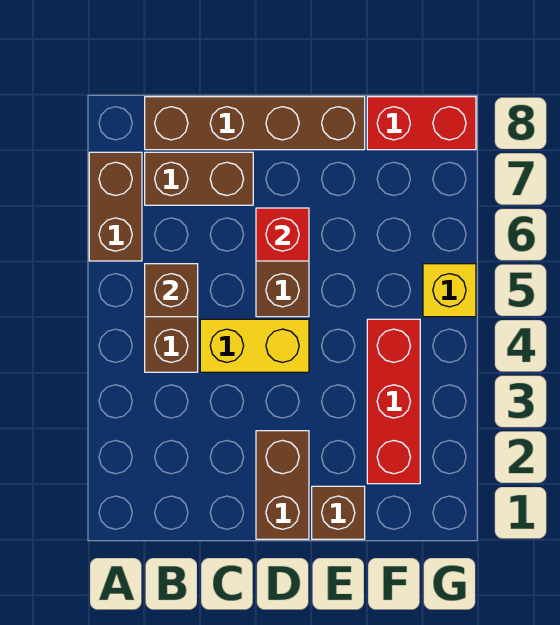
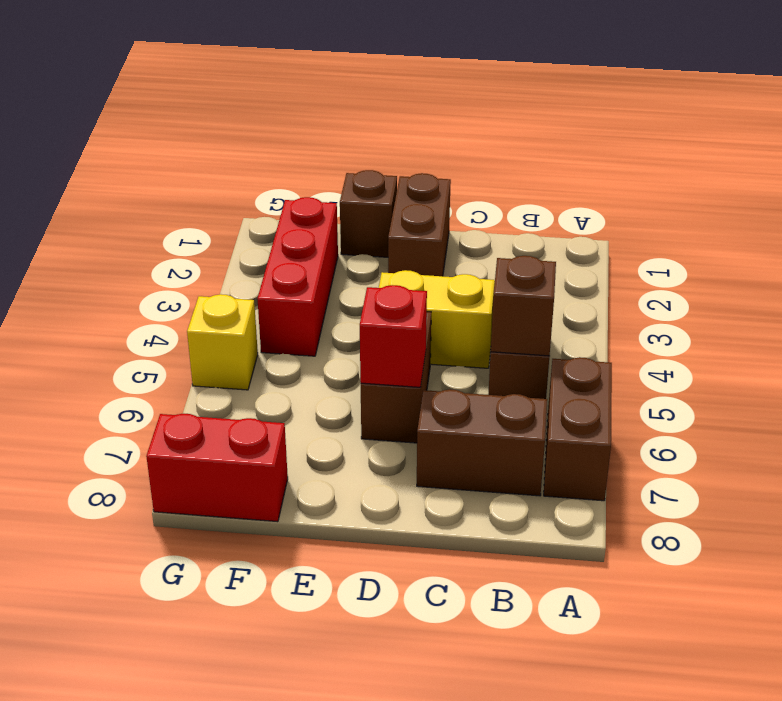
brown brick B8:E8 level 1 -> none

